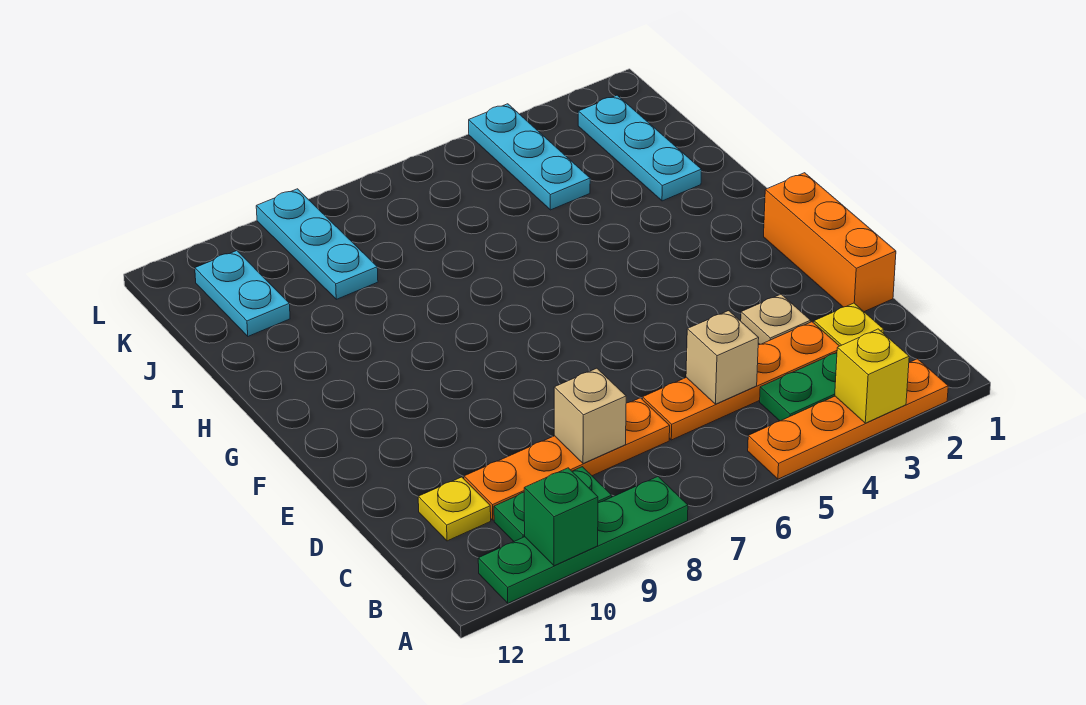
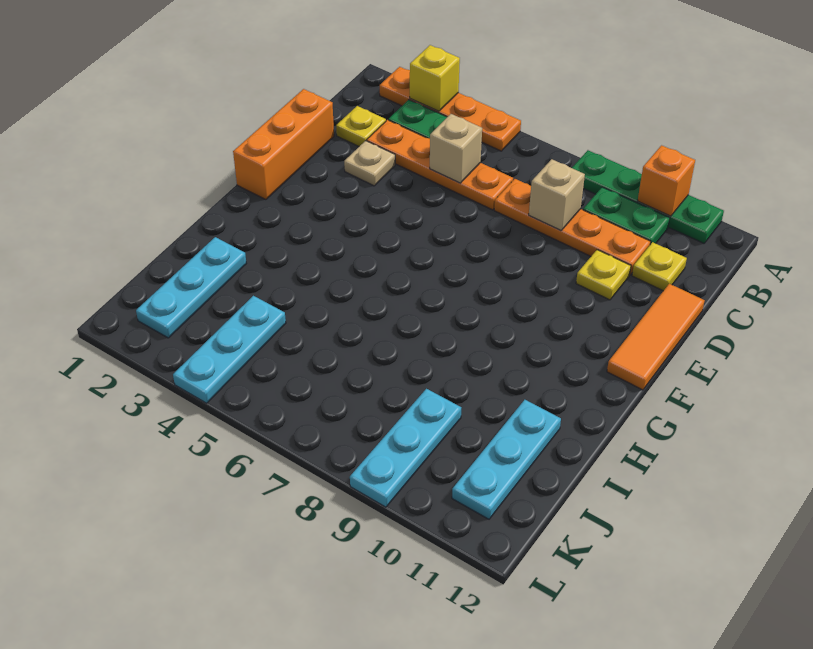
green brick A10 level 2 -> orange brick A10 level 2
none -> yellow plate D10 level 1
none -> orange tile D12:F12 level 1
cyan plate J11:K11 level 1 -> cyan plate I11:K11 level 1

